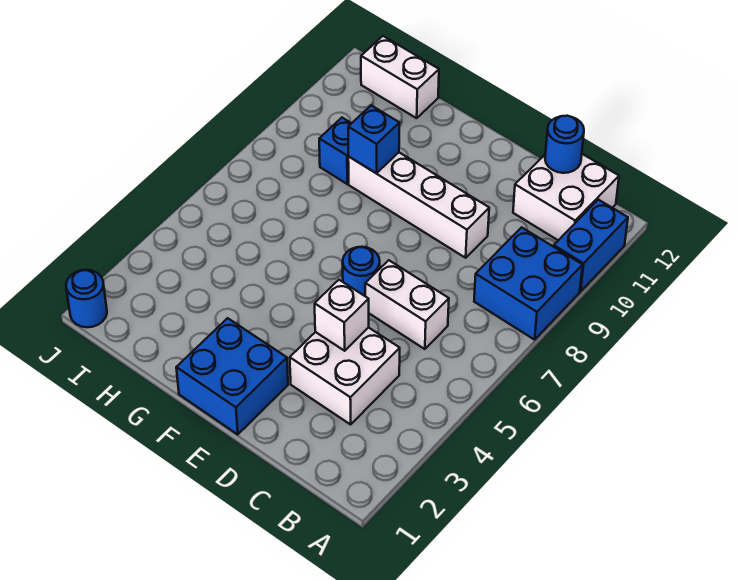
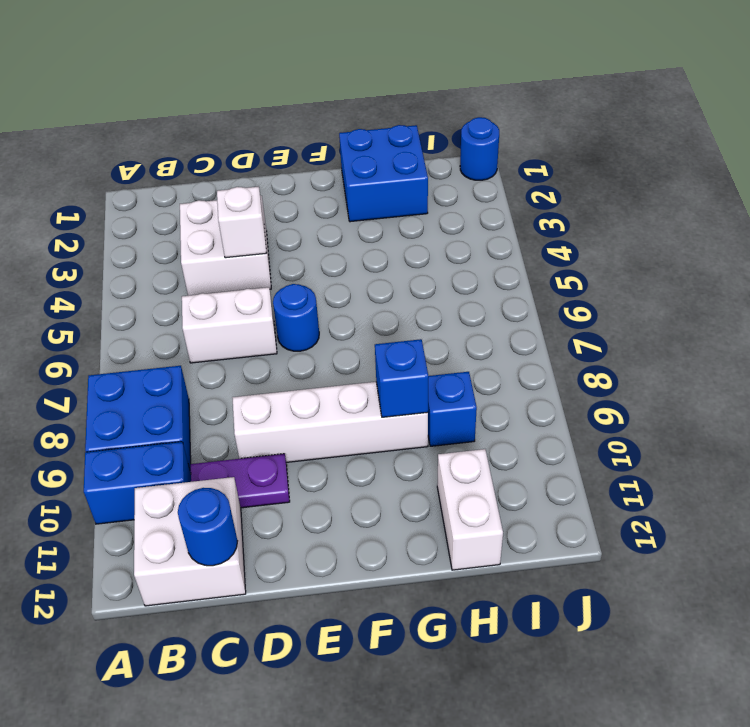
blue brick A10:A11 level 1 -> blue brick A10:B10 level 1
none -> purple plate C10:D10 level 1
blue brick E1:F2 level 1 -> blue brick G1:H2 level 1
white brick H12:I12 level 1 -> white brick H11:H12 level 1

